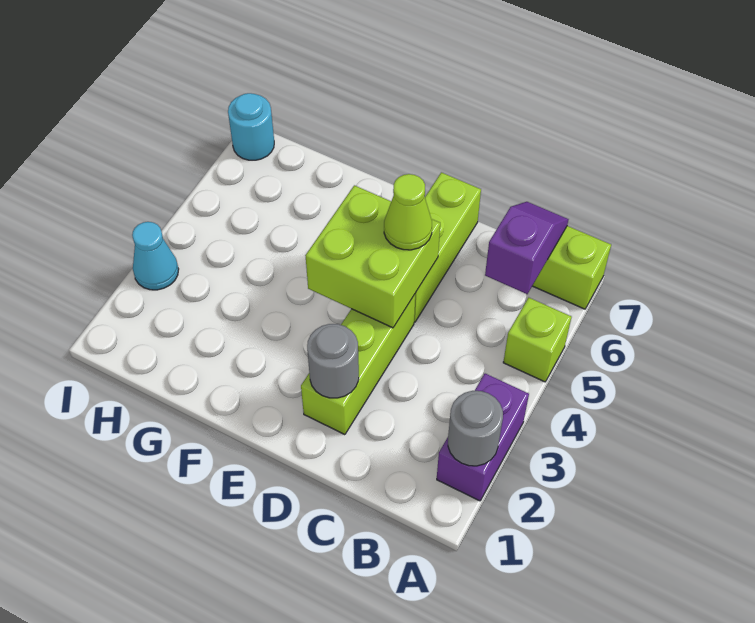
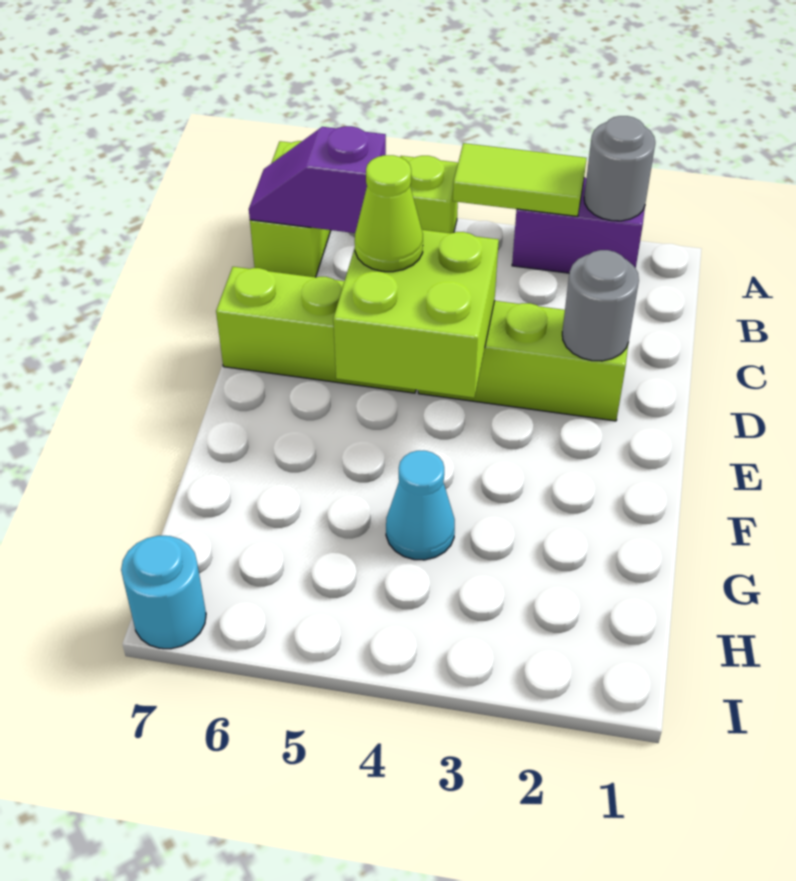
none -> lime tile A3:A4 level 2
cyan cone I3 level 1 -> cyan cone G4 level 1

